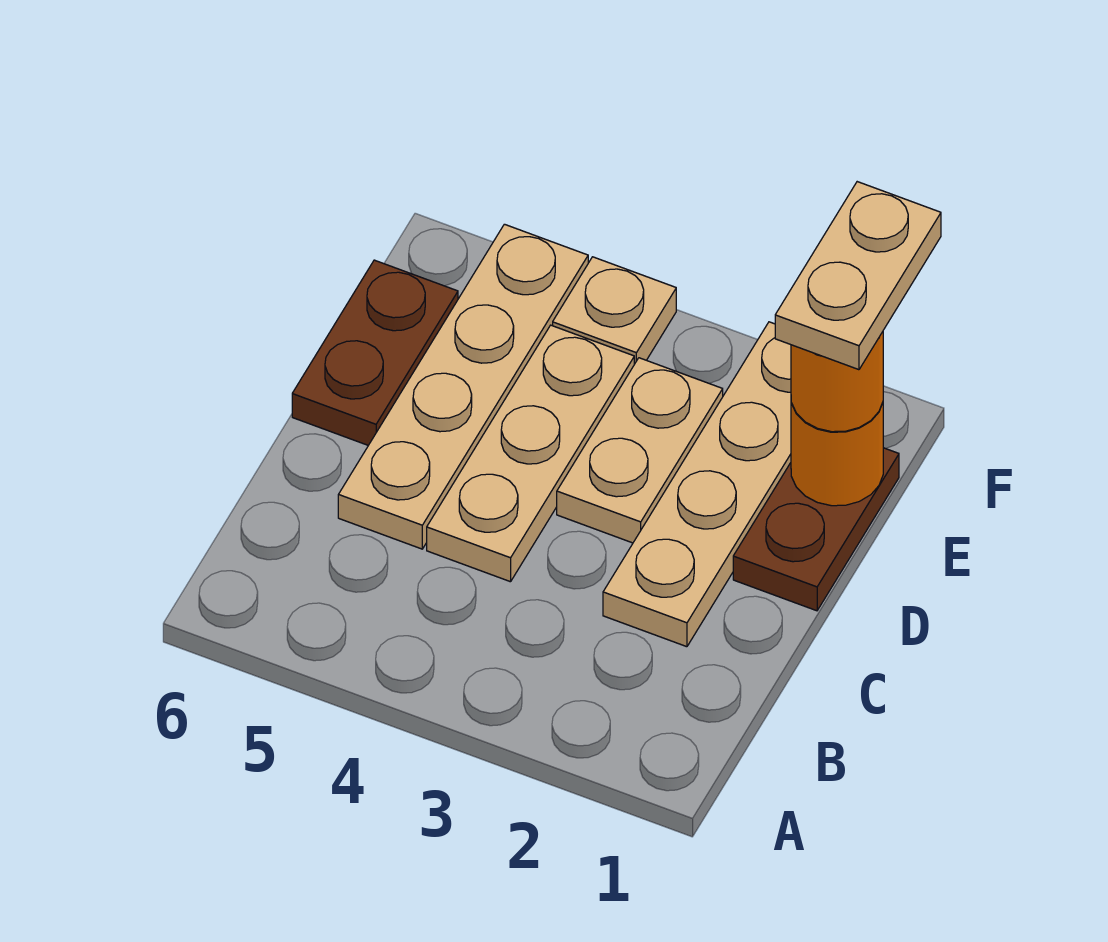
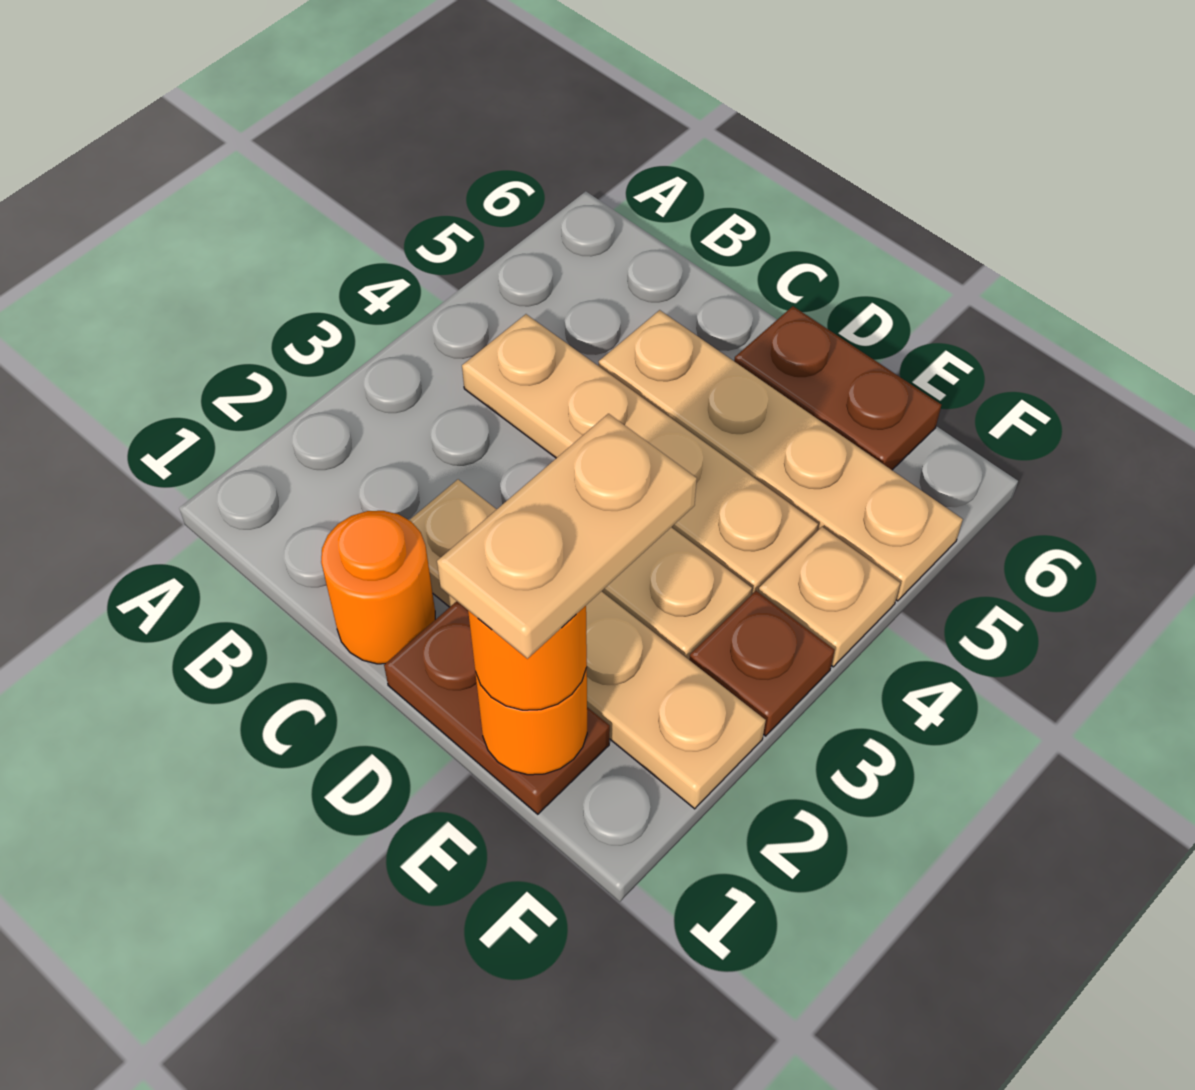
none -> orange round brick C1 level 1
tan plate C4:E4 level 1 -> tan plate B4:E4 level 1
tan plate E1:F1 level 4 -> tan plate E1:E2 level 4
none -> brown plate F3 level 1

